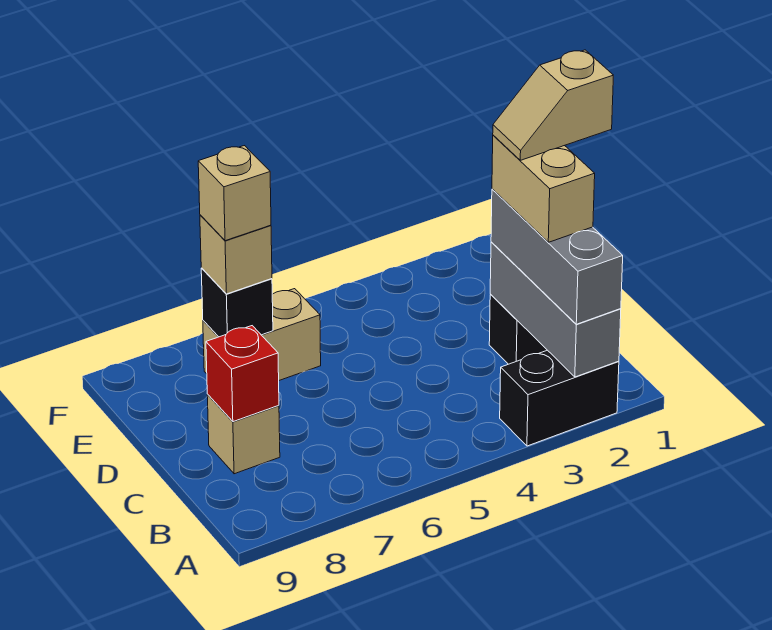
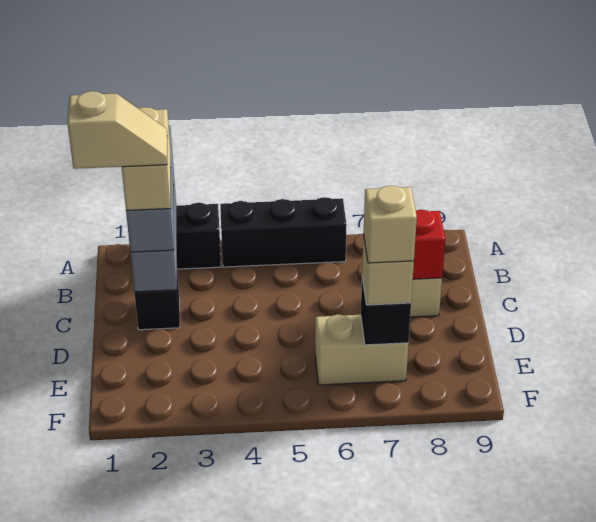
none -> black brick A4:A6 level 1

